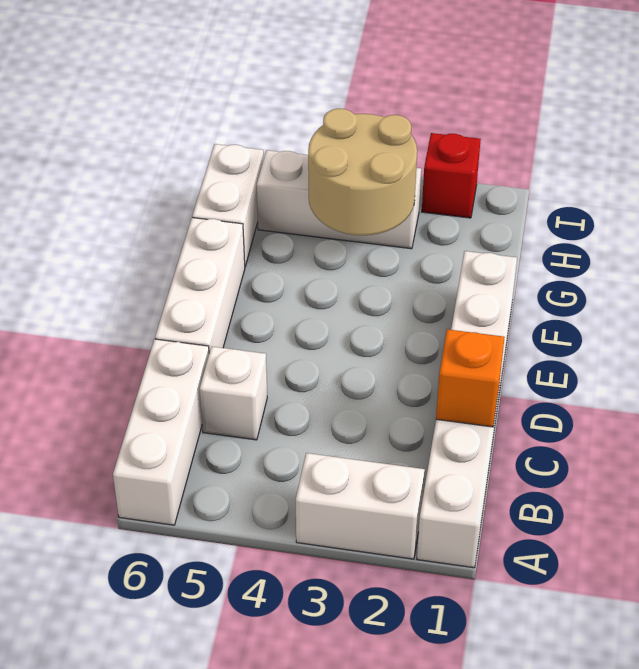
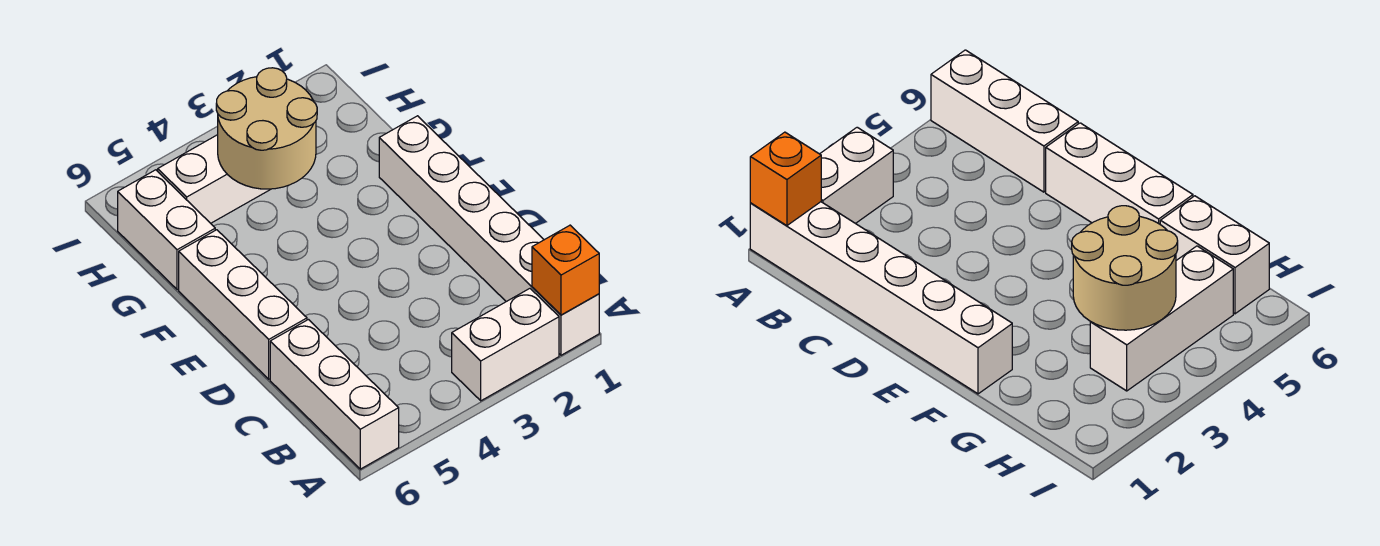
orange brick C1 level 2 -> orange brick A1 level 2
white brick C5 level 1 -> none
red brick I2 level 1 -> none

